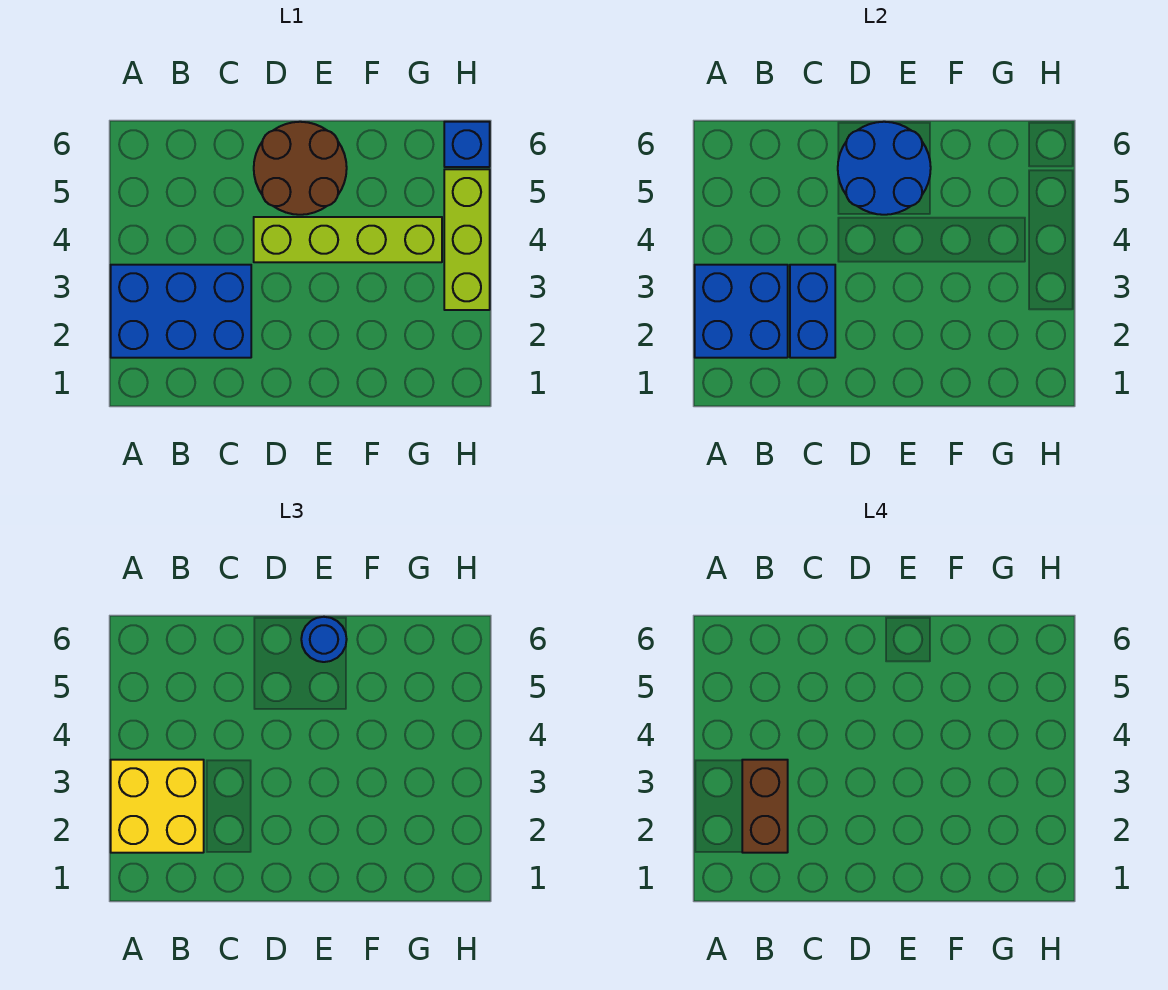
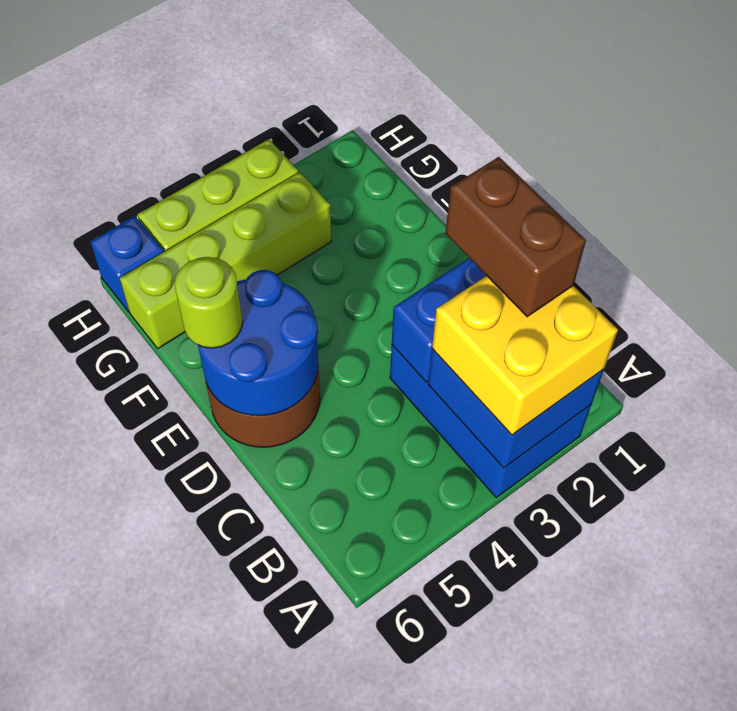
brown brick B2:B3 level 4 -> brown brick B2:C2 level 4
lime brick D4:G4 level 1 -> lime brick G3:G6 level 1
blue round brick E6 level 3 -> lime round brick E6 level 3

